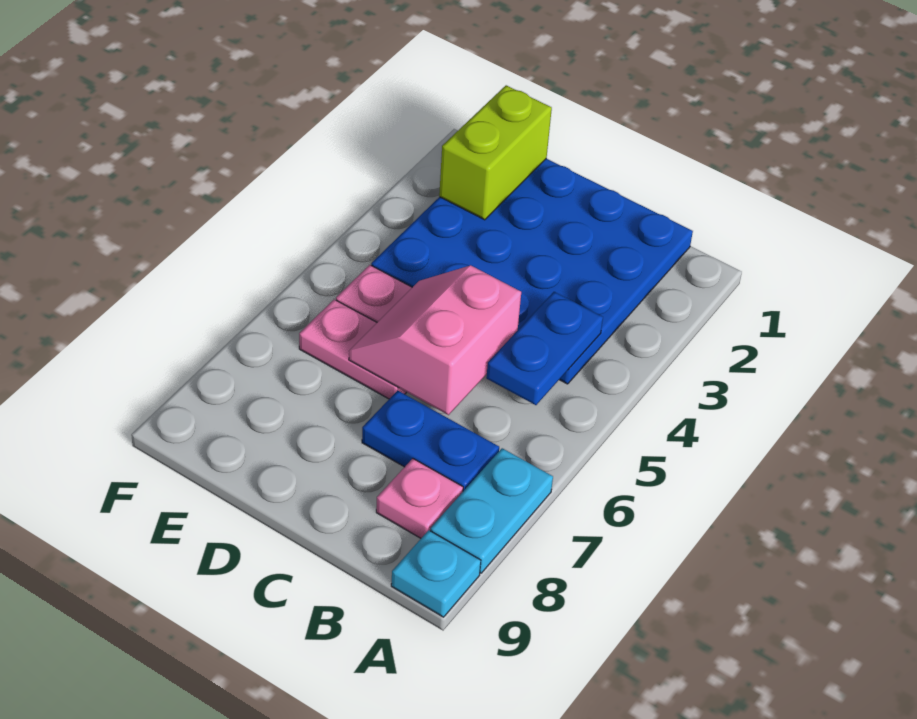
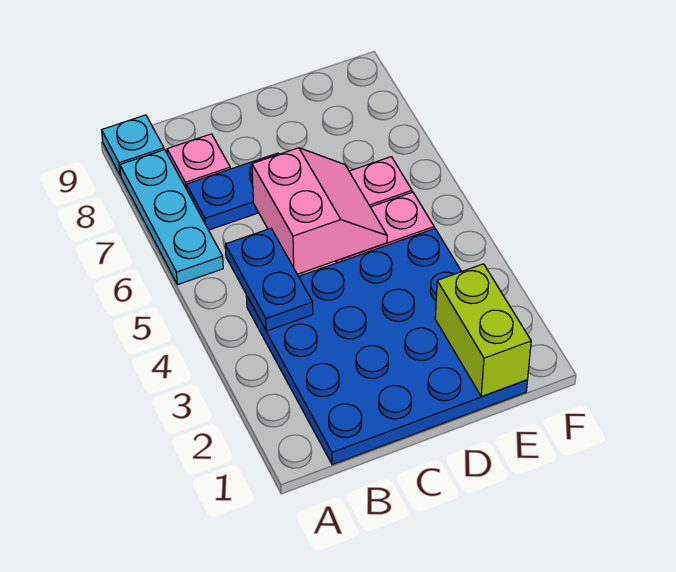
cyan plate A7:A8 level 1 -> cyan plate A6:A8 level 1

